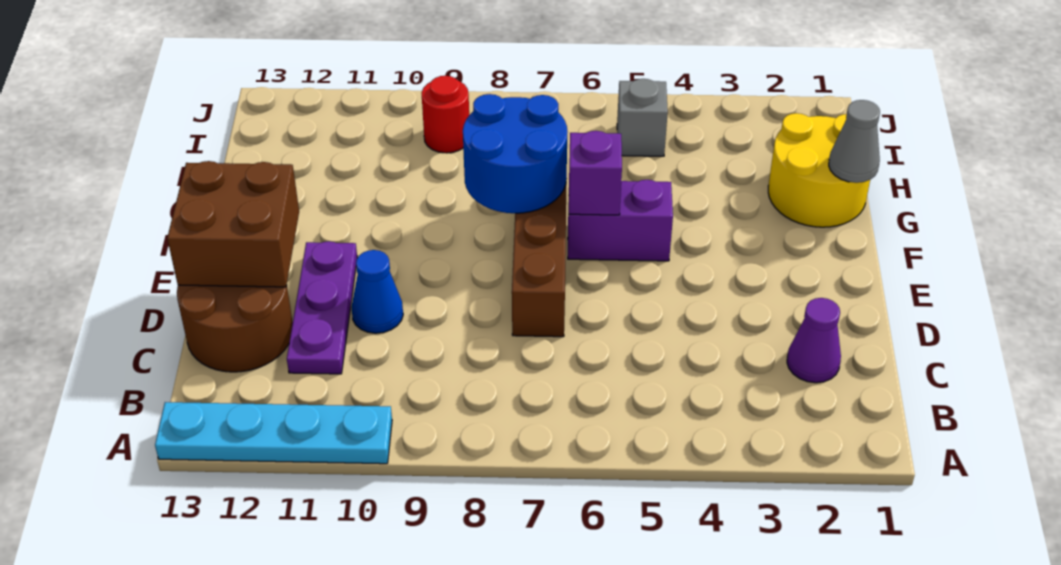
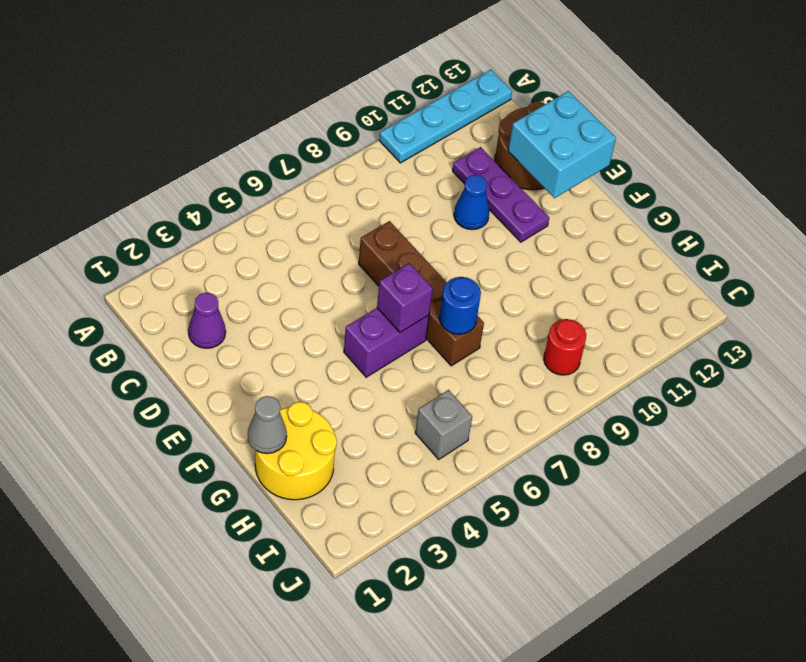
brown brick D12:E13 level 2 -> cyan brick D12:E13 level 2
blue round brick F7:G8 level 2 -> blue round brick G7 level 2

